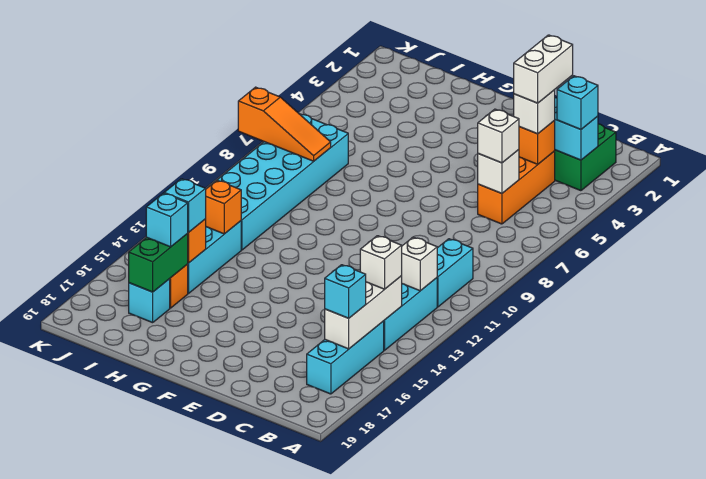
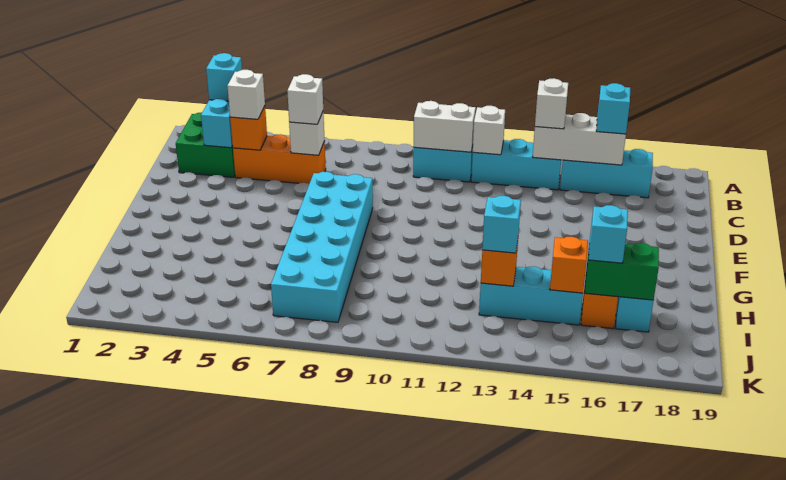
white brick C3:C4 level 4 -> white brick B10:B11 level 2
cyan brick I7:J12 level 1 -> cyan brick E7:J8 level 1
orange slope I8:K8 level 2 top K -> none
cyan brick I15 level 3 -> cyan brick I13 level 3

